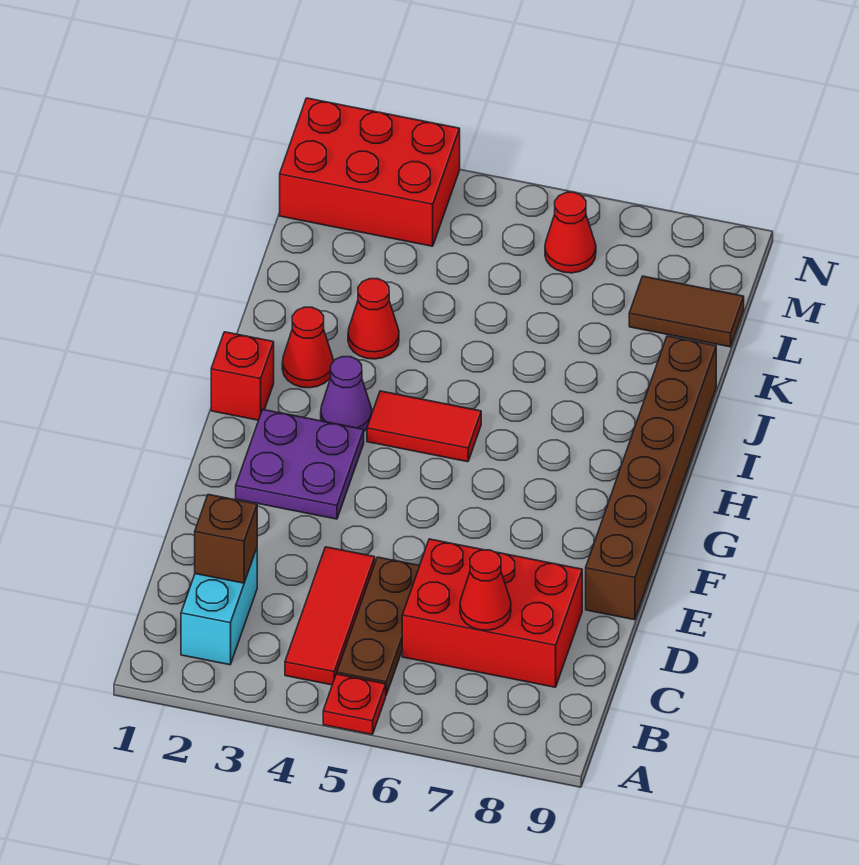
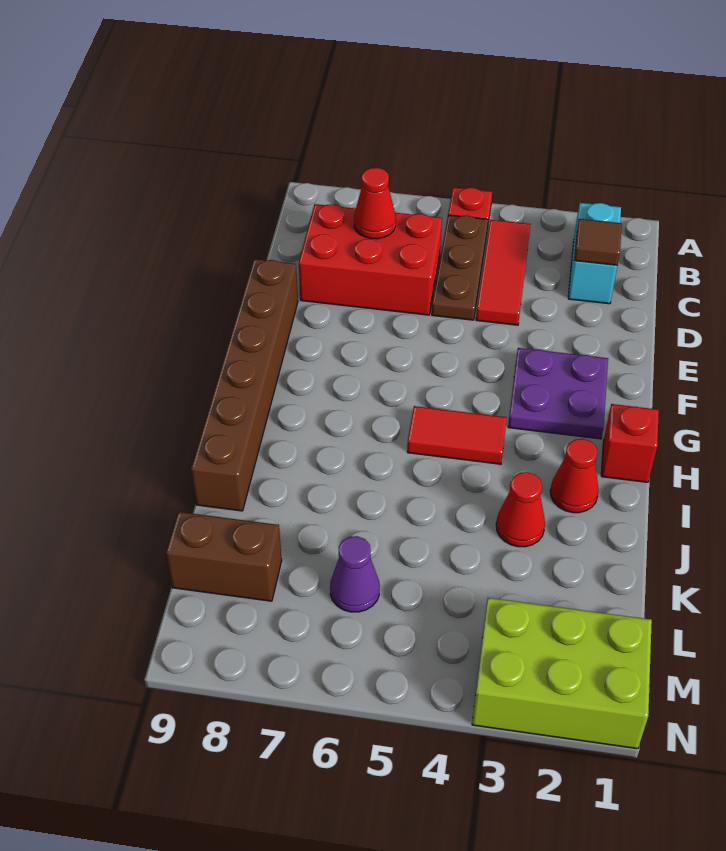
brown brick C2 level 2 -> brown tile C2 level 2
purple cone H3 level 1 -> purple cone L6 level 1
brown tile L8:L9 level 1 -> brown brick L8:L9 level 1
red brick M1:N3 level 1 -> lime brick M1:N3 level 1
red cone M6 level 1 -> none

